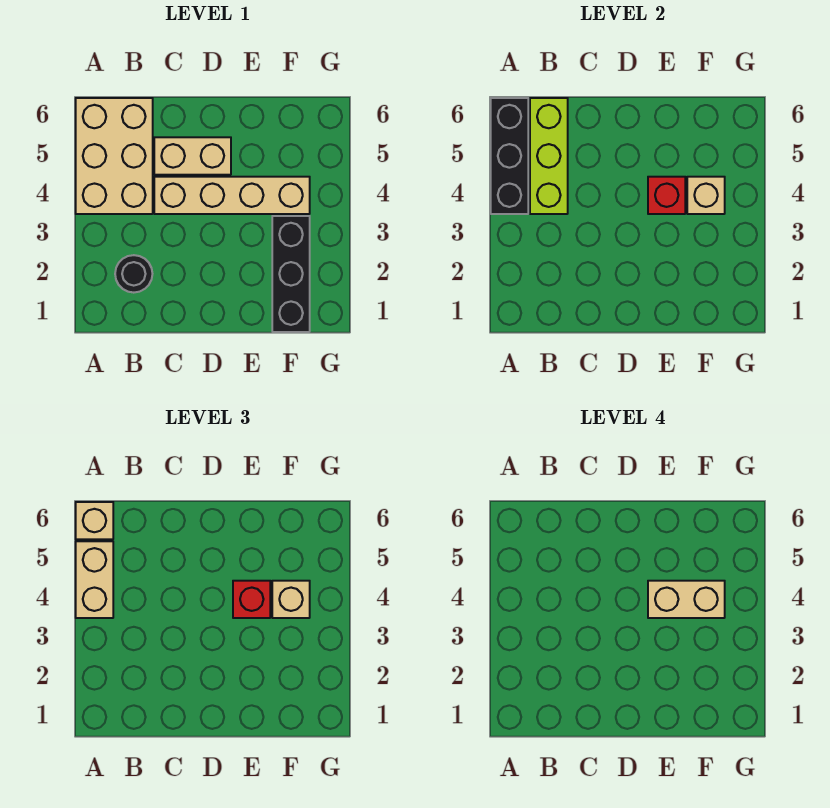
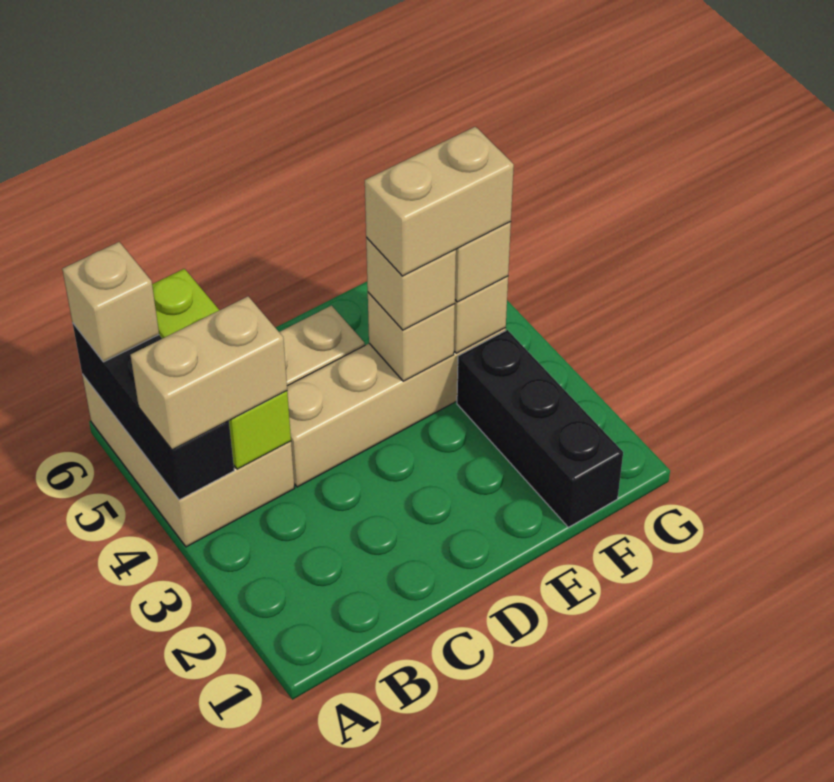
tan brick A4:A5 level 3 -> tan brick A4:B4 level 3
black round brick B2 level 1 -> none
red brick E4 level 2 -> tan brick E4 level 2
red brick E4 level 3 -> tan brick E4 level 3

